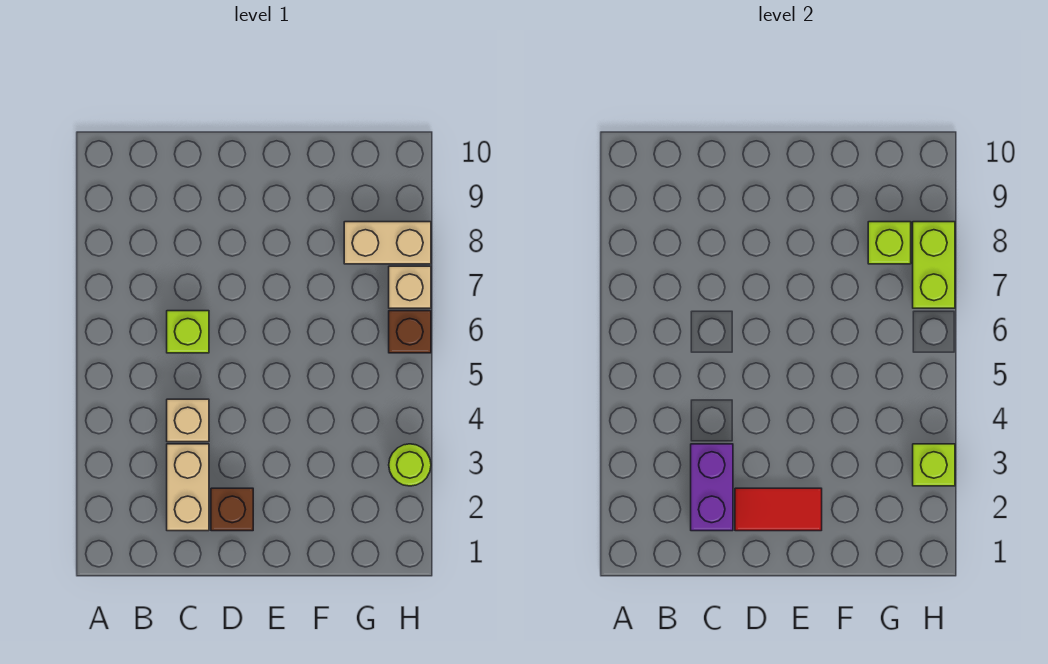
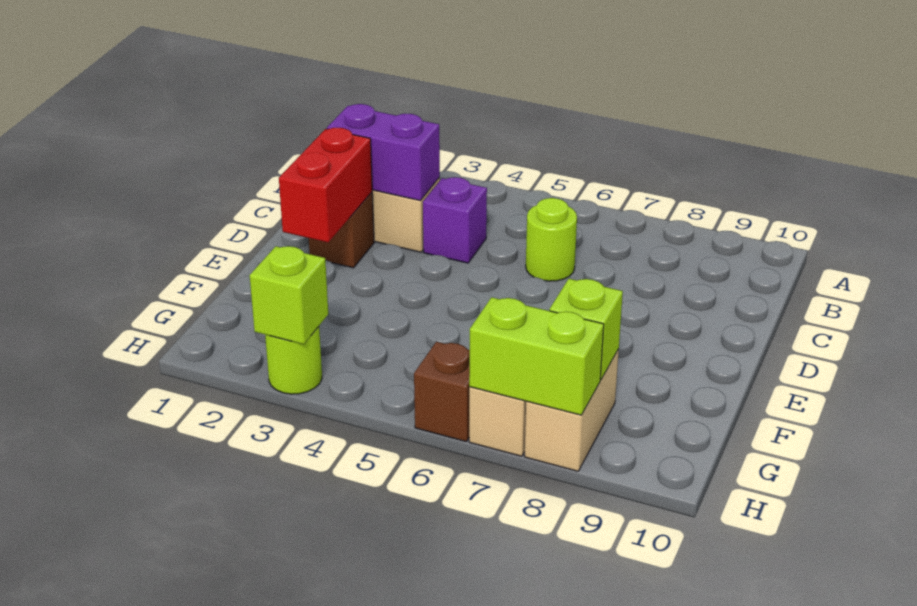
tan brick C4 level 1 -> purple brick C4 level 1
lime brick C6 level 1 -> lime round brick C6 level 1
red tile D2:E2 level 2 -> red brick D2:E2 level 2

